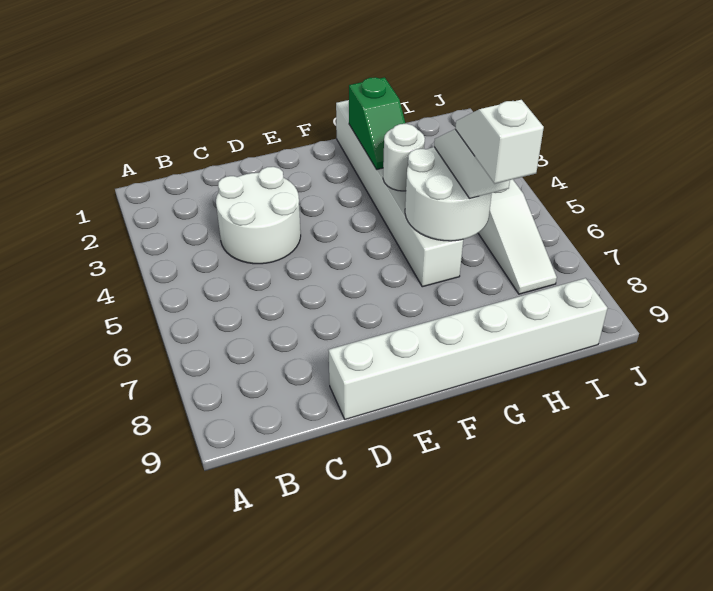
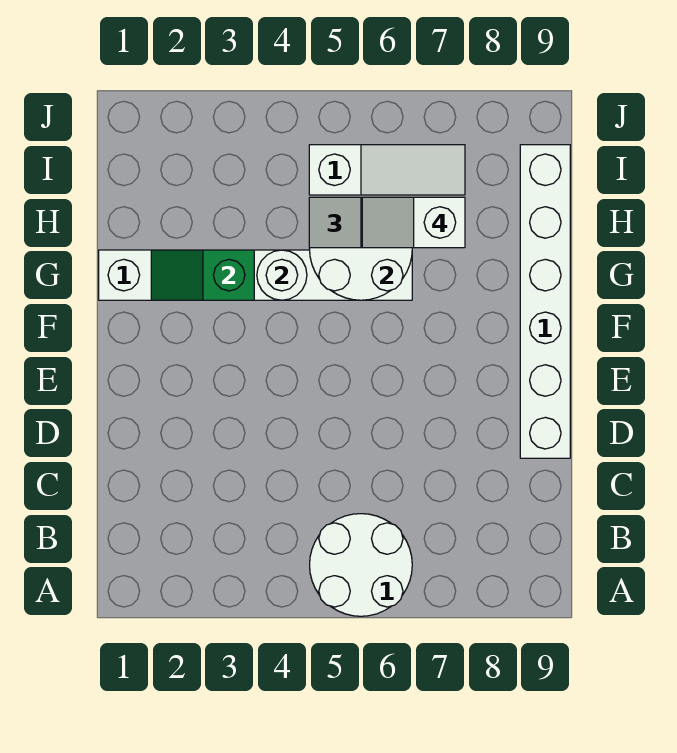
white round brick C3:D4 level 1 -> white round brick A5:B6 level 1
green slope G2:G3 level 2 top 2 -> green slope G2:G3 level 2 top 3

